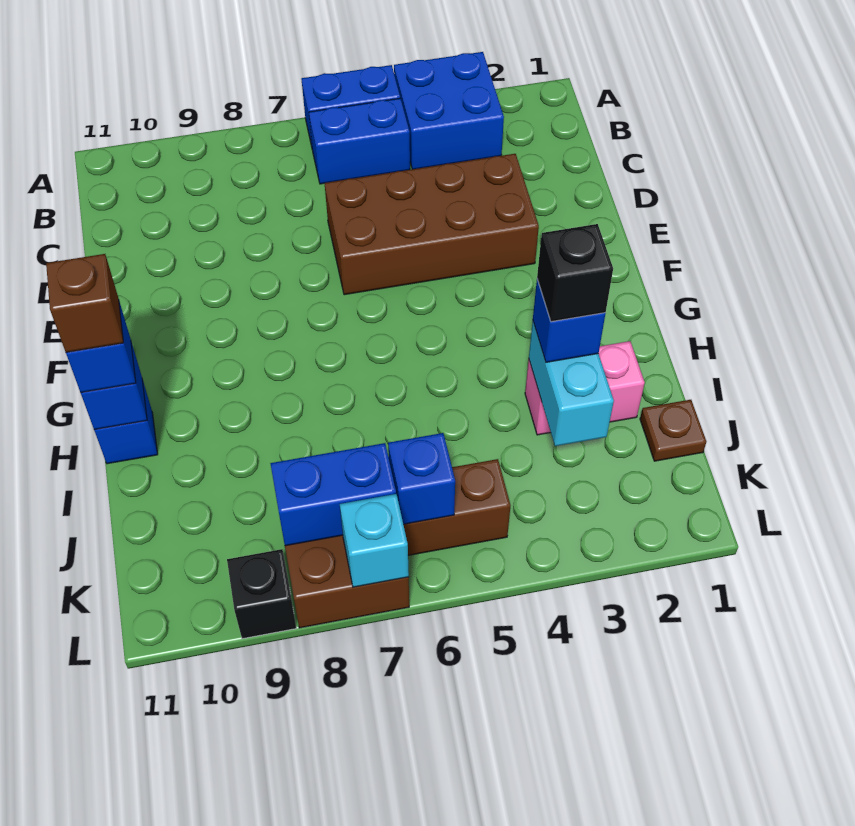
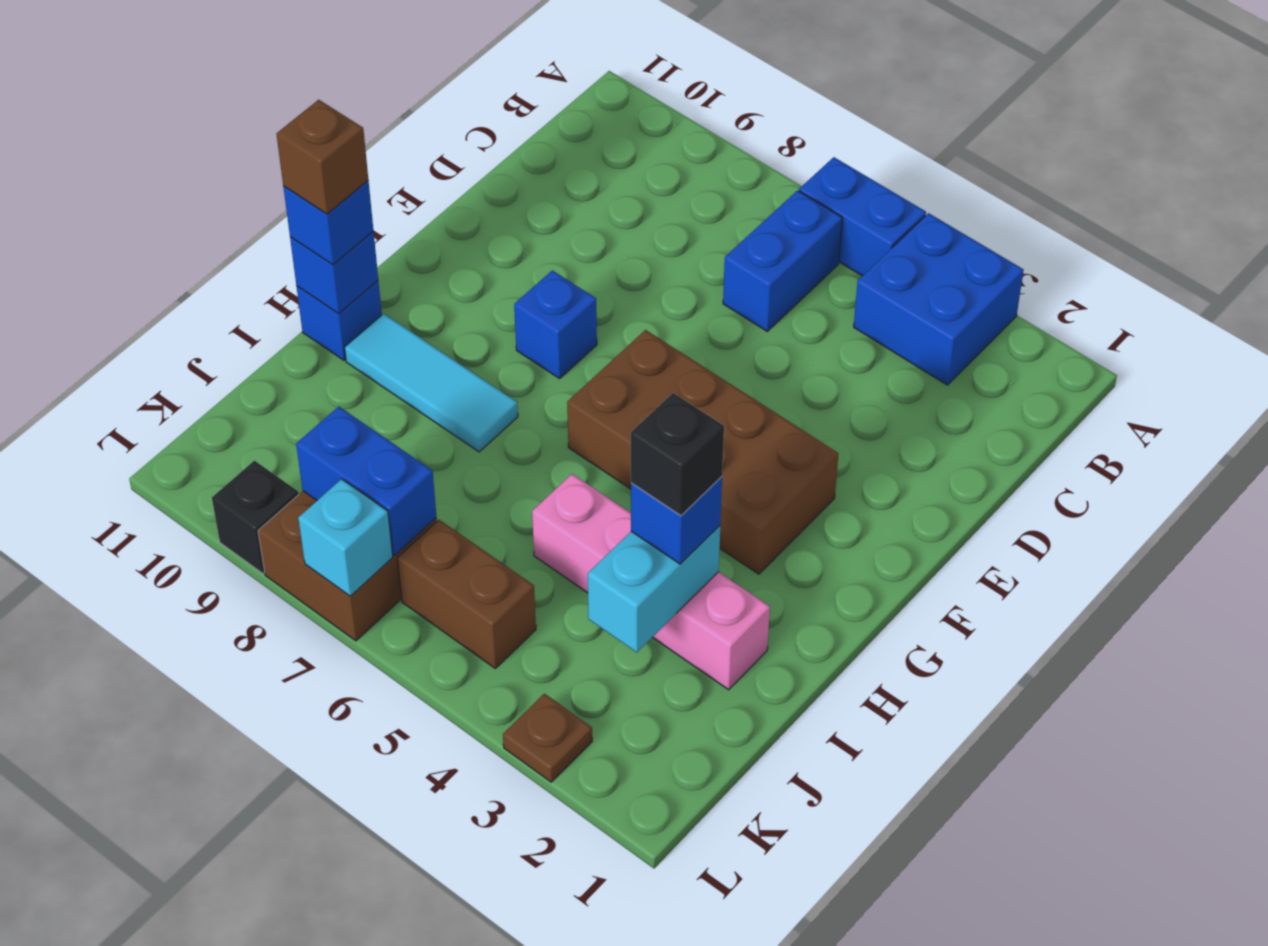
blue brick B5:B6 level 1 -> blue brick B6:C6 level 1
brown brick D3:E6 level 1 -> brown brick F3:G6 level 1
none -> cyan tile H8:H10 level 1
pink brick I2:I3 level 1 -> pink brick I2:I5 level 1
brown plate J1 level 1 -> brown plate L3 level 1
blue brick K6 level 2 -> blue brick F8 level 1

